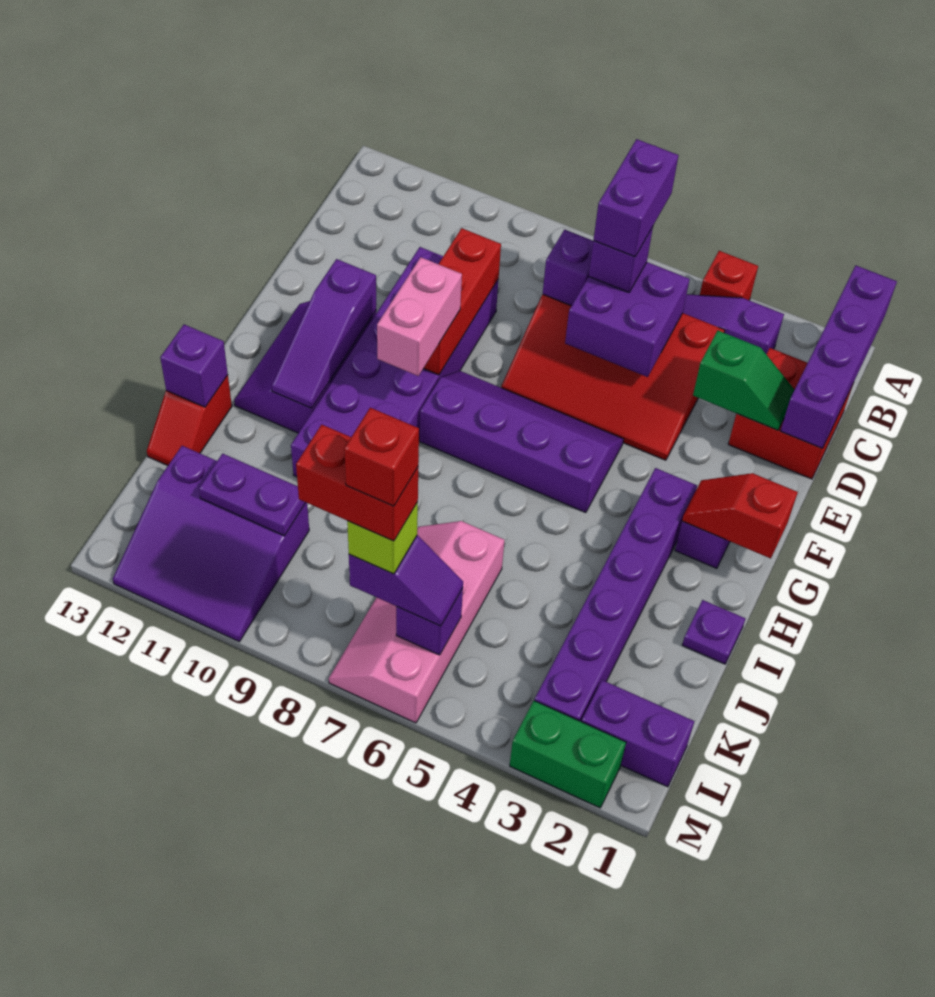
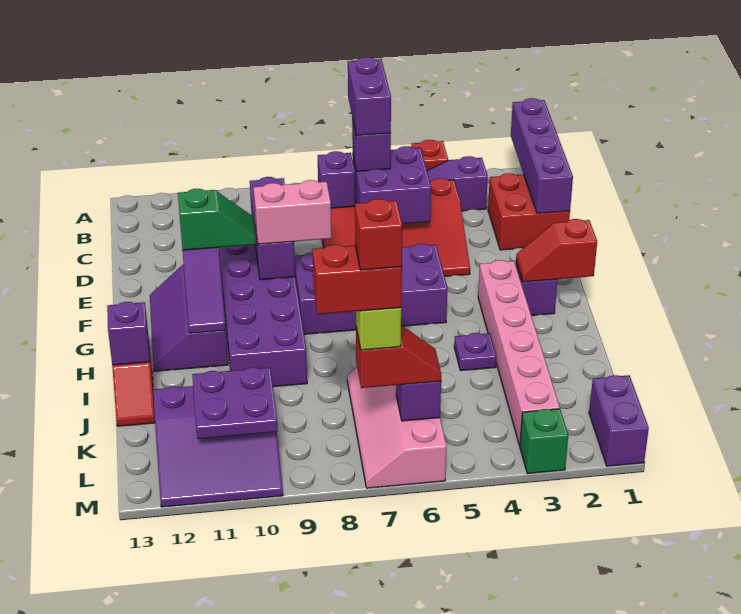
green slope D2:D3 level 2 top 3 -> green slope F10:F11 level 3 top 11
red brick D9:F9 level 2 -> purple brick D9:F9 level 2
purple slope F5:G8 level 1 top G -> purple brick F5:G8 level 1
pink brick F9:G9 level 3 -> pink brick F8:F9 level 3
purple brick G3:L3 level 1 -> pink brick G3:L3 level 1
purple plate I1 level 1 -> purple plate I4 level 1
purple plate K10:K11 level 2 -> purple plate K10:L11 level 2
purple brick L1:L2 level 1 -> purple brick L1:M1 level 1
purple slope L6:L7 level 3 top 7 -> red slope L6:L7 level 3 top 7
green brick M2:M3 level 1 -> green brick M3 level 1

